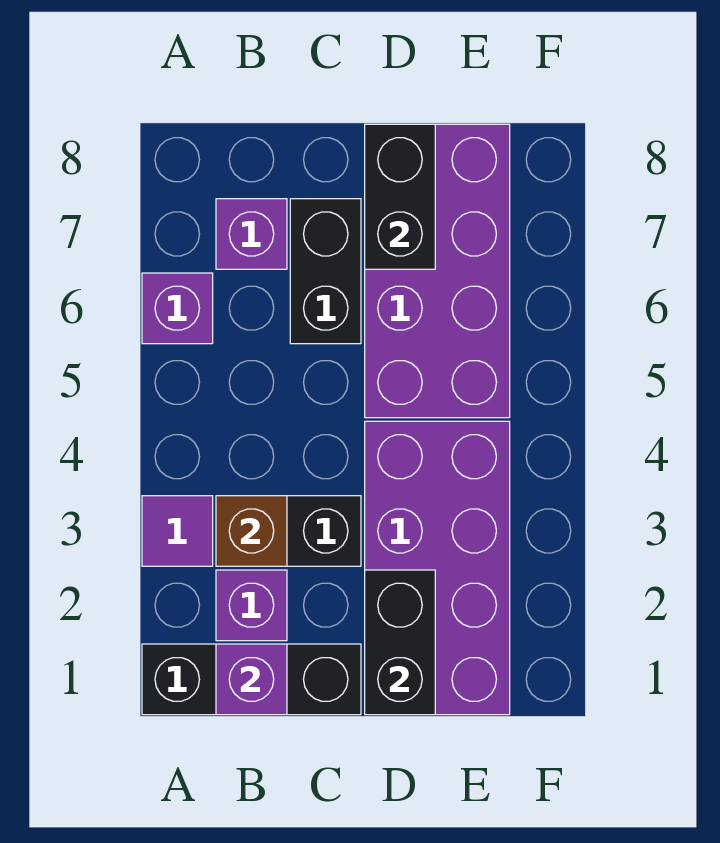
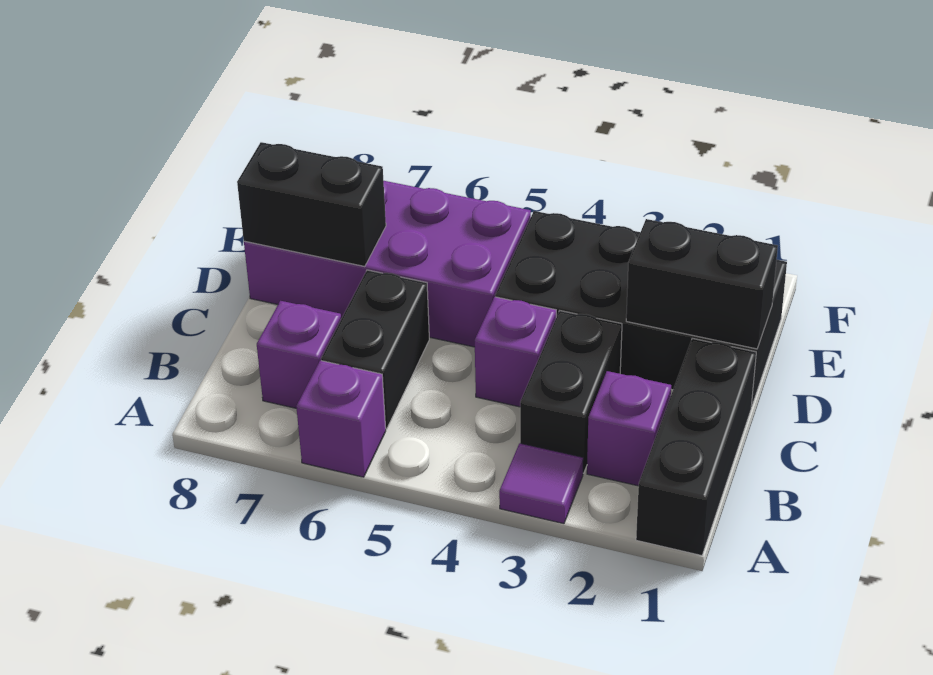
purple brick B1 level 2 -> purple brick C4 level 1
brown brick B3 level 2 -> none
black brick C6:C7 level 1 -> black brick B6:C6 level 1
purple brick D1:E4 level 1 -> black brick D1:E4 level 1

